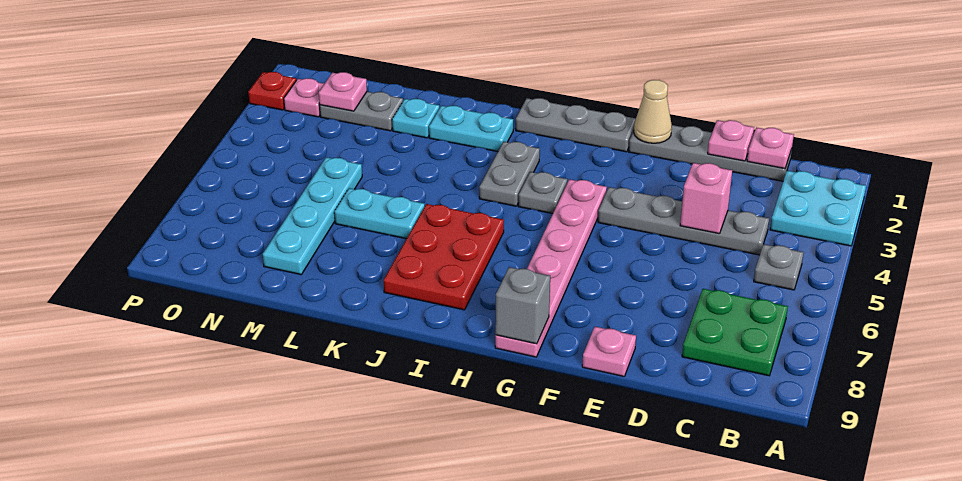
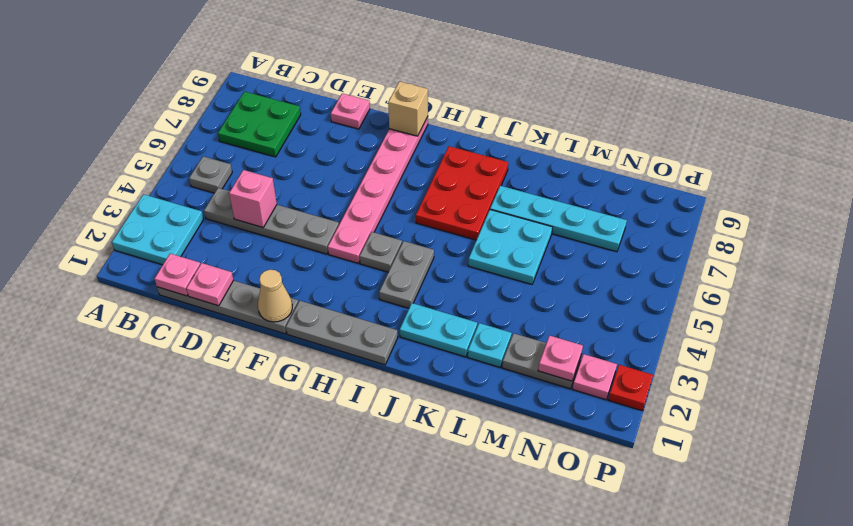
grey brick G9 level 2 -> tan brick G9 level 2
cyan plate K6:L6 level 1 -> cyan plate K5:L6 level 1
cyan plate M5:M8 level 1 -> cyan plate K7:N7 level 1

